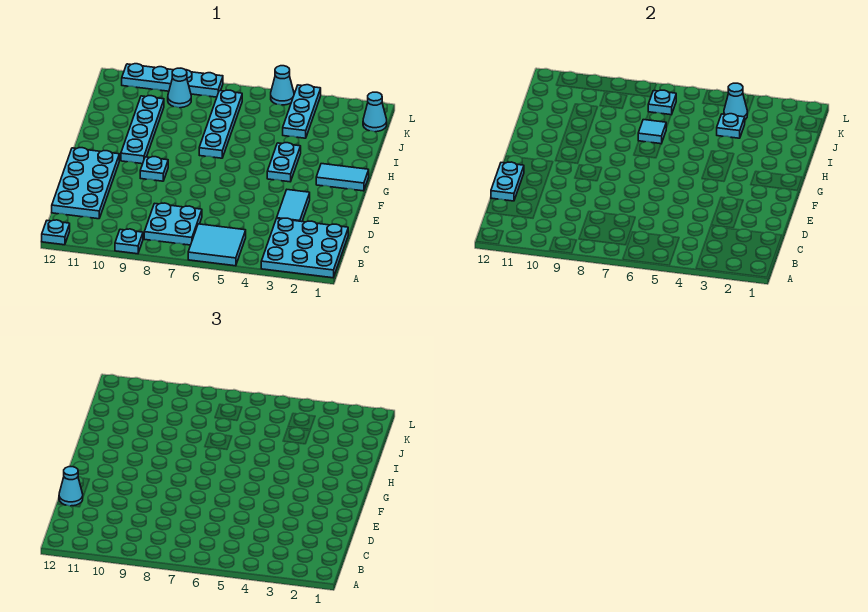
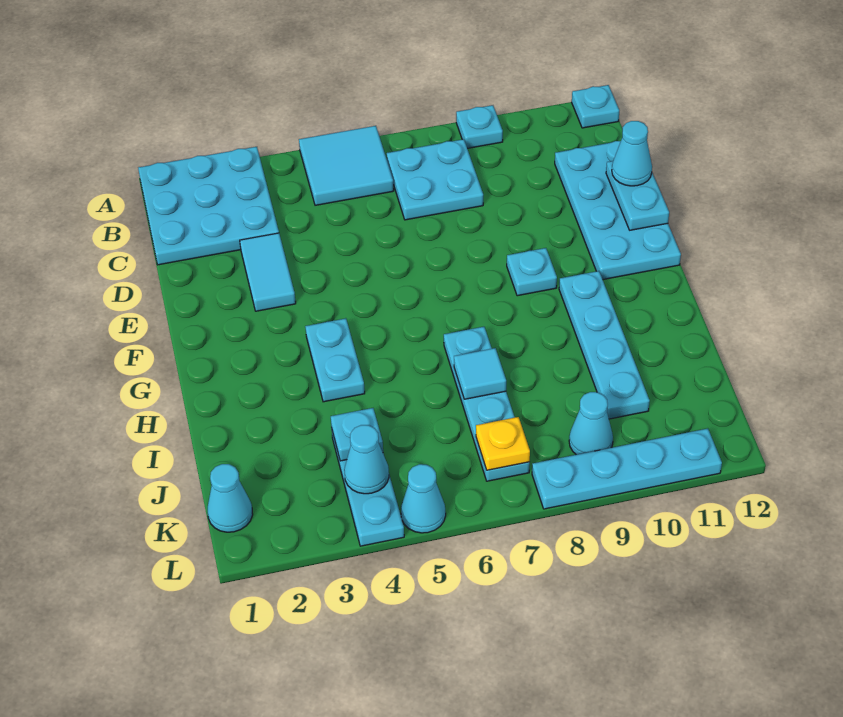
cyan tile G1:G2 level 1 -> none
cyan plate K7 level 2 -> yellow plate K7 level 2

